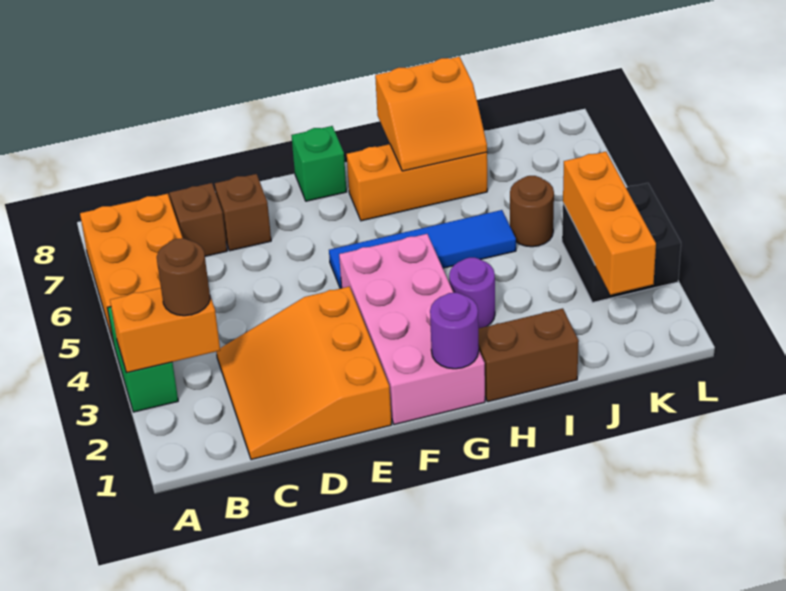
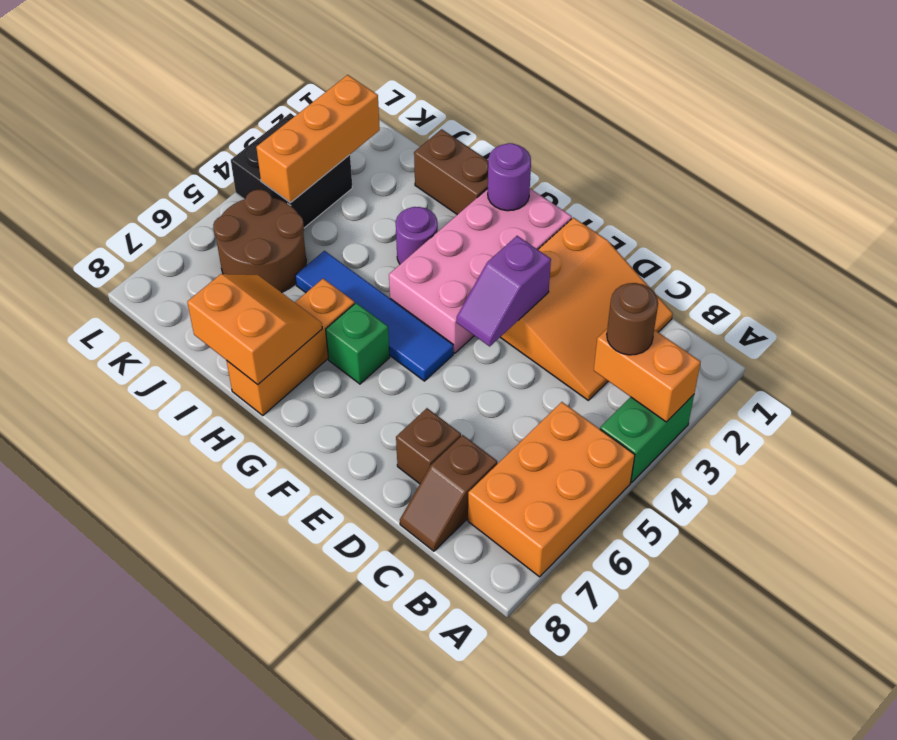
none -> purple slope E3:E4 level 2 top 3
green brick F8 level 1 -> green brick G6 level 1
orange brick G7:I7 level 1 -> orange brick H6:H8 level 1
brown round brick J5 level 1 -> brown round brick J5:K6 level 1

